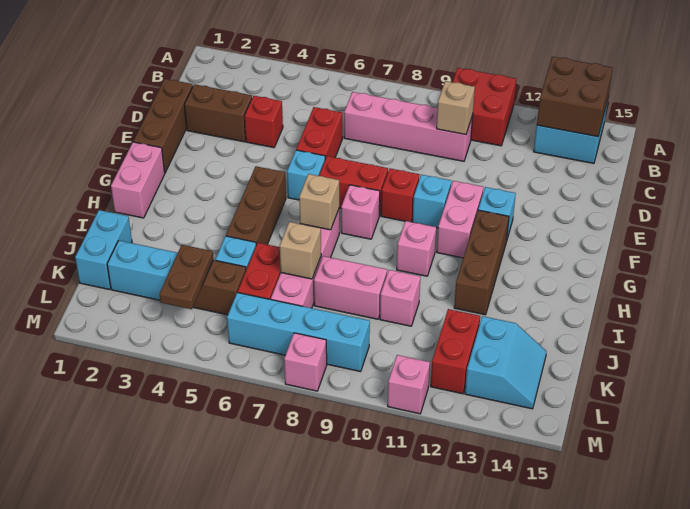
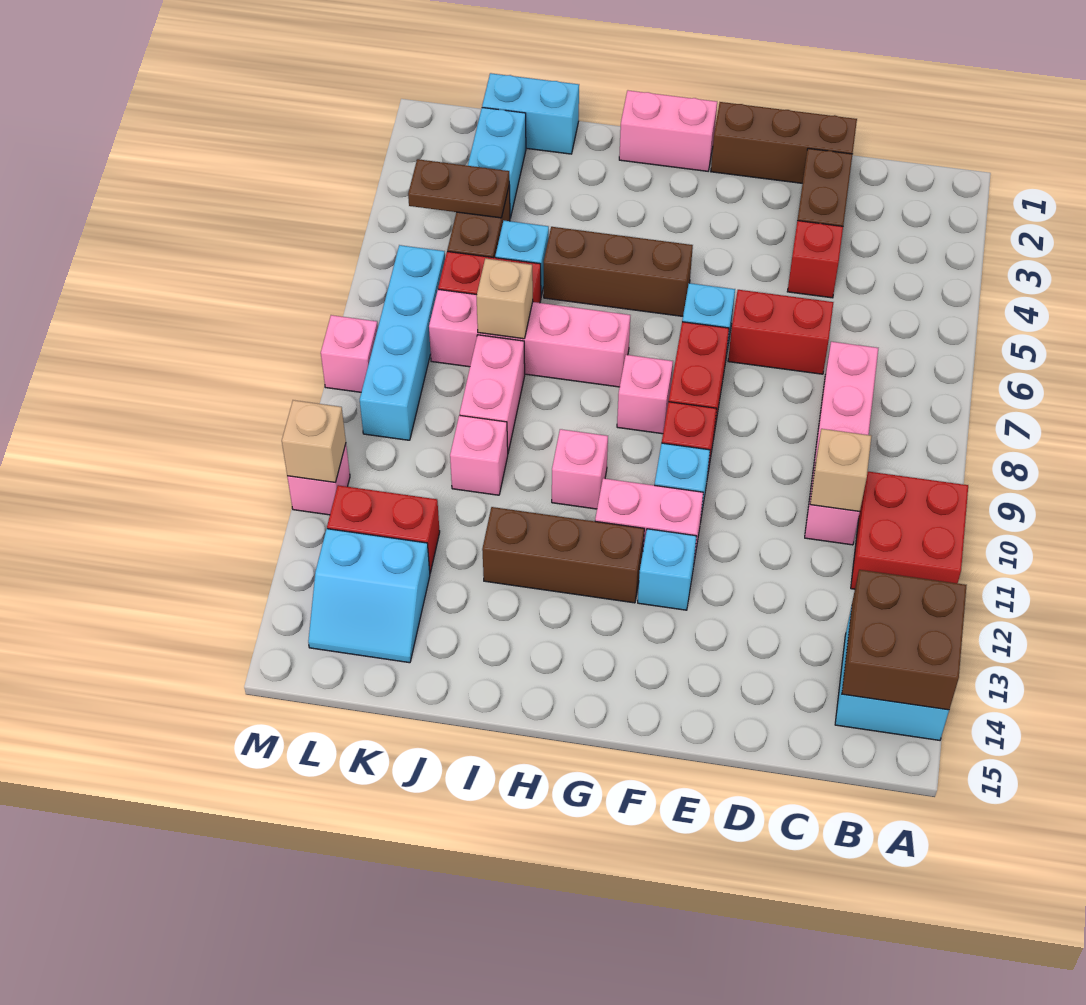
tan brick H7 level 2 -> tan brick M11 level 2

